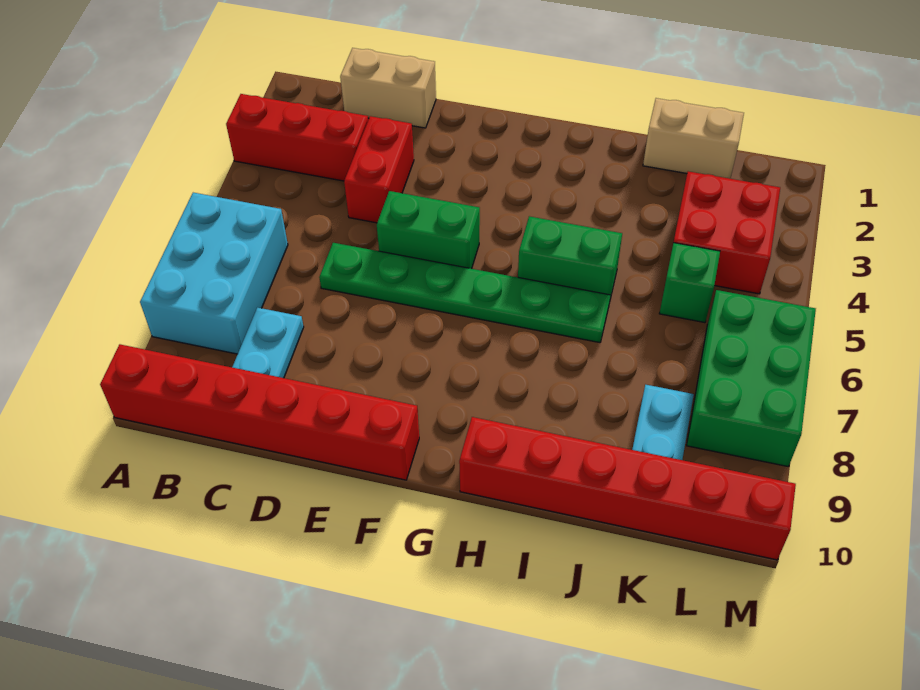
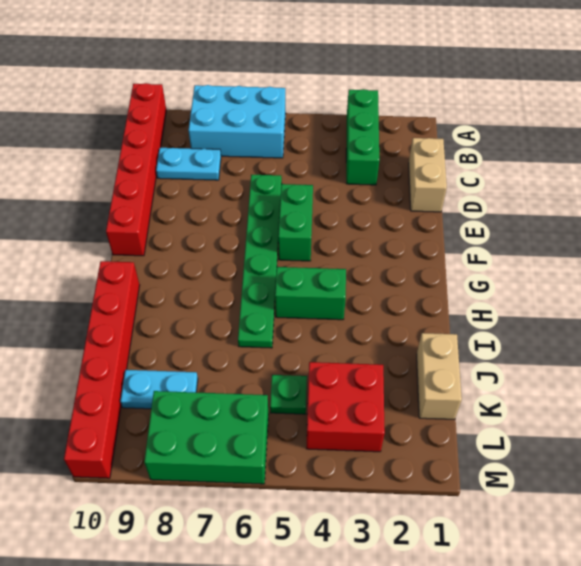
red brick A3:C3 level 1 -> green brick A3:C3 level 1
red brick D3:D4 level 1 -> none
green brick H5:I5 level 1 -> green brick H4:H5 level 1
green brick K5 level 1 -> green plate K5 level 1

